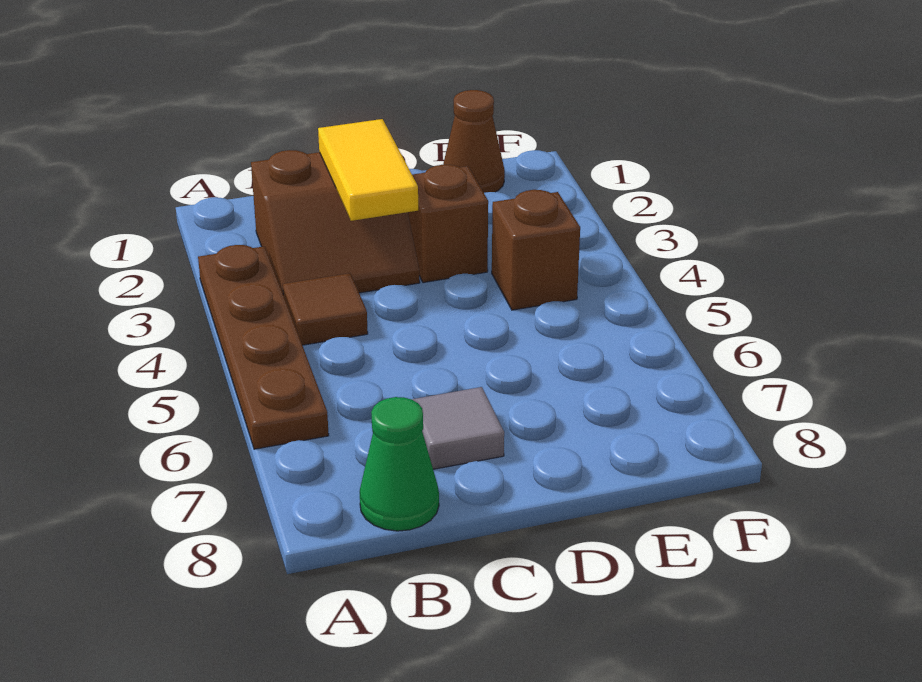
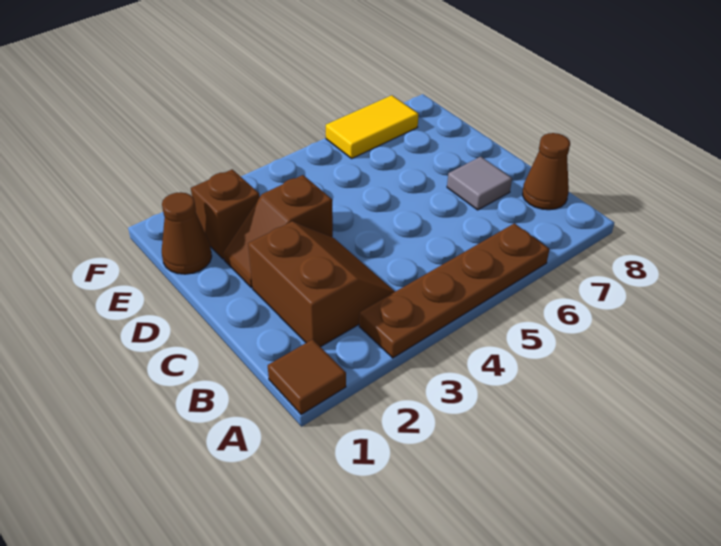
brown tile B4 level 1 -> brown tile A1 level 1
green cone B8 level 1 -> brown cone B8 level 1
yellow tile C2:C3 level 2 -> yellow tile F6:F7 level 1
brown brick E4 level 1 -> brown brick E2 level 1

